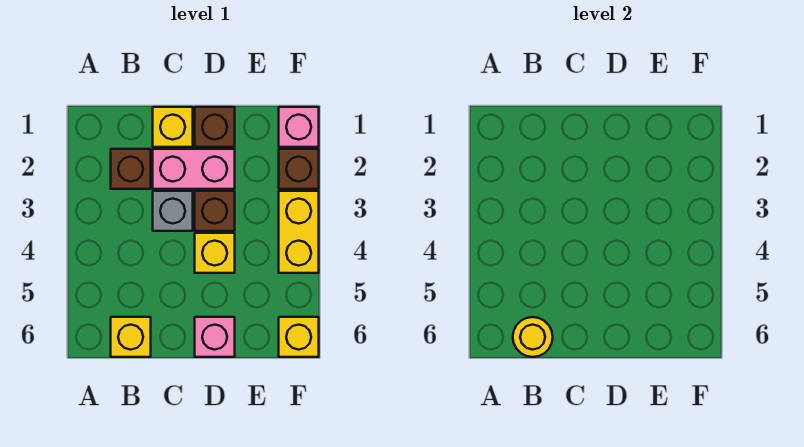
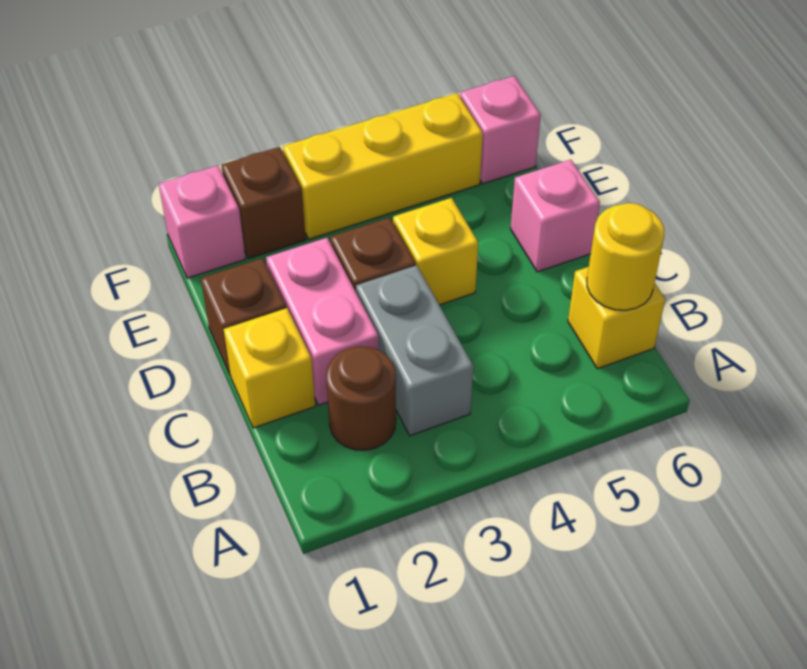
brown brick B2 level 1 -> brown round brick B2 level 1
grey brick C3 level 1 -> grey brick B3:C3 level 1
yellow brick F3:F4 level 1 -> yellow brick F3:F5 level 1
yellow brick F6 level 1 -> pink brick F6 level 1

